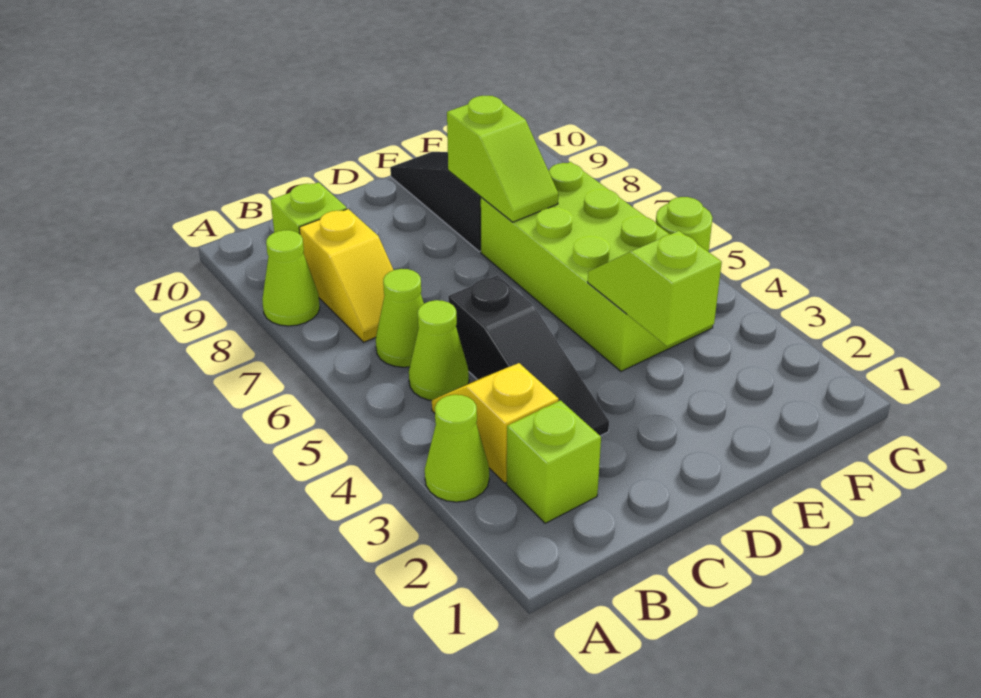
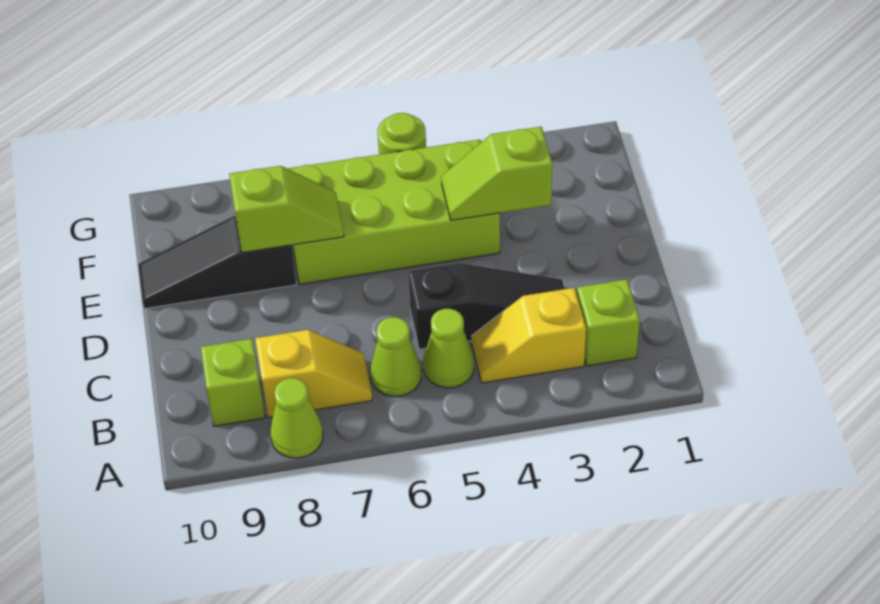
lime cone A3 level 1 -> none

